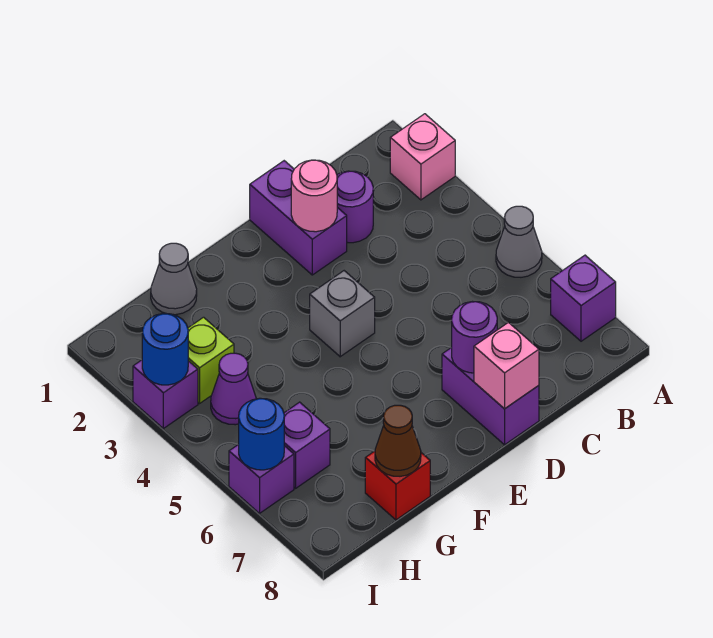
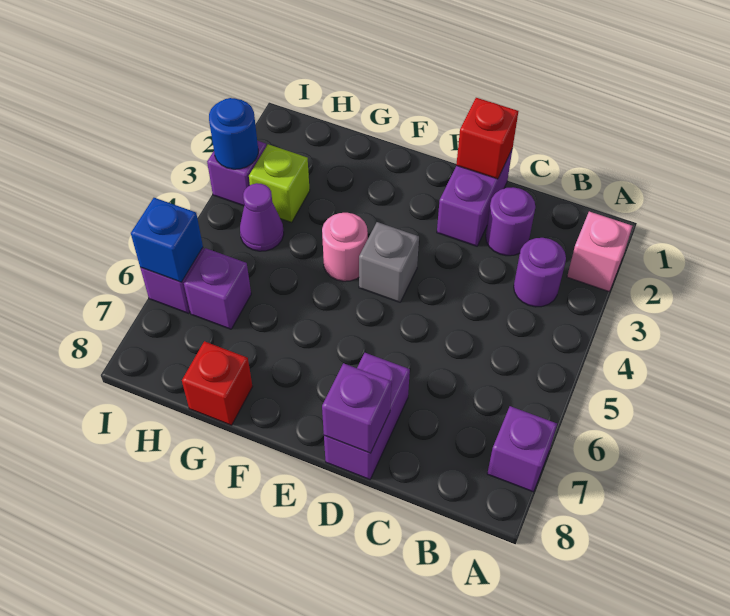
grey cone A5 level 1 -> none
none -> red brick D1 level 2
pink round brick D2 level 2 -> pink round brick F4 level 1
purple round brick D7 level 2 -> purple round brick B3 level 1
pink brick D8 level 2 -> purple brick D8 level 2
grey cone G1 level 1 -> none
brown cone G8 level 2 -> none
blue round brick I6 level 2 -> blue brick I6 level 2

